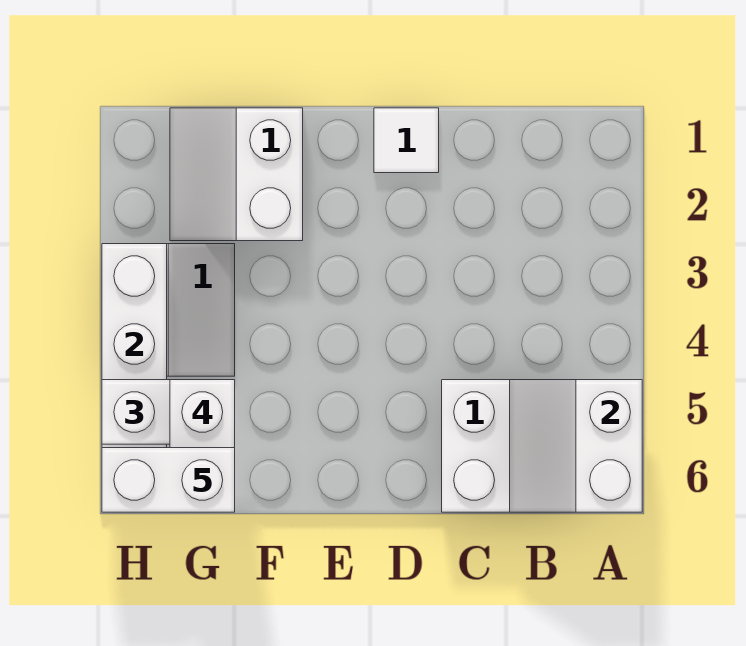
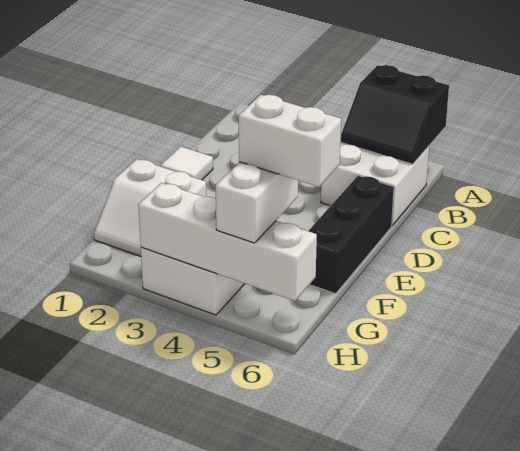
white slope A5:B6 level 2 top A -> black slope A5:B6 level 2 top A
none -> black brick D6:F6 level 1
white brick G6:H6 level 5 -> none

